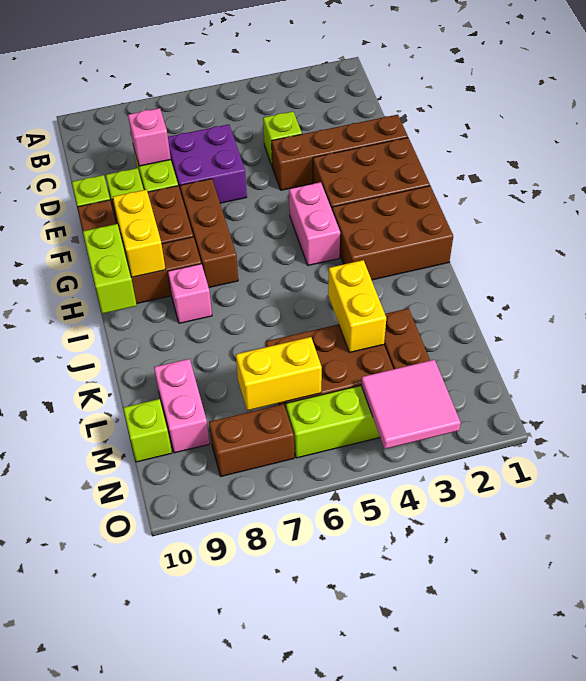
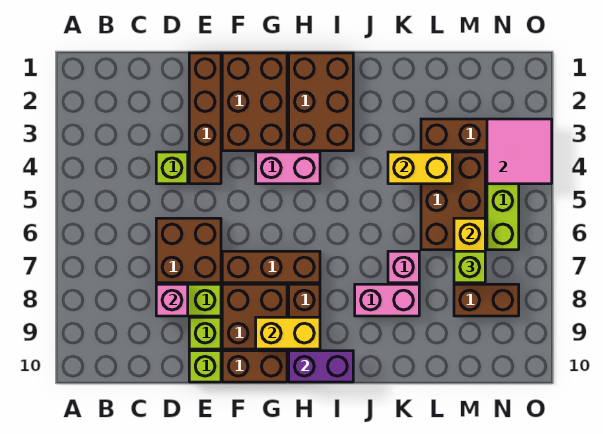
purple brick D6:E7 level 1 -> brown brick D6:E7 level 1
lime brick H10:I10 level 2 -> purple brick H10:I10 level 2
pink brick I8 level 1 -> pink brick K7 level 1
pink brick L9:M9 level 1 -> pink brick J8:K8 level 1
lime brick M10 level 1 -> lime brick M7 level 3
brown brick N7:N8 level 1 -> brown brick M8:N8 level 1

